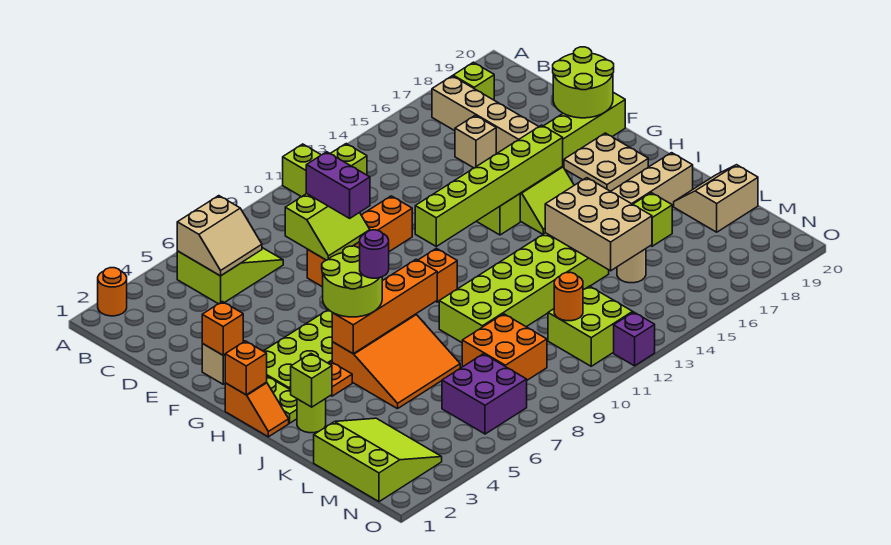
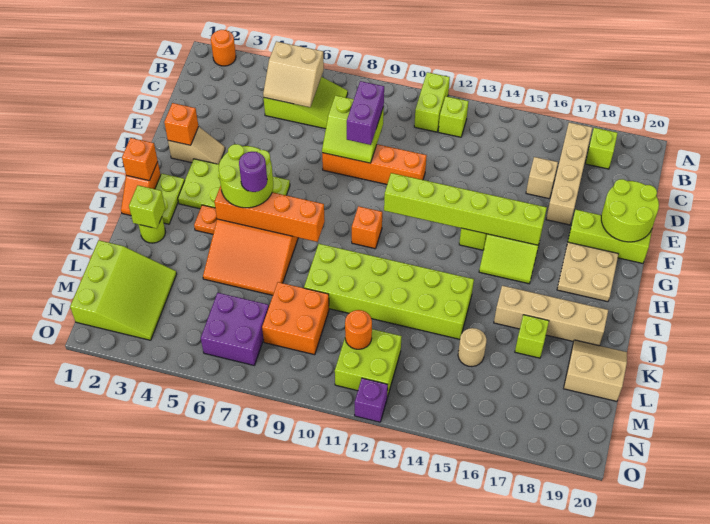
tan brick J14:L15 level 2 -> none

